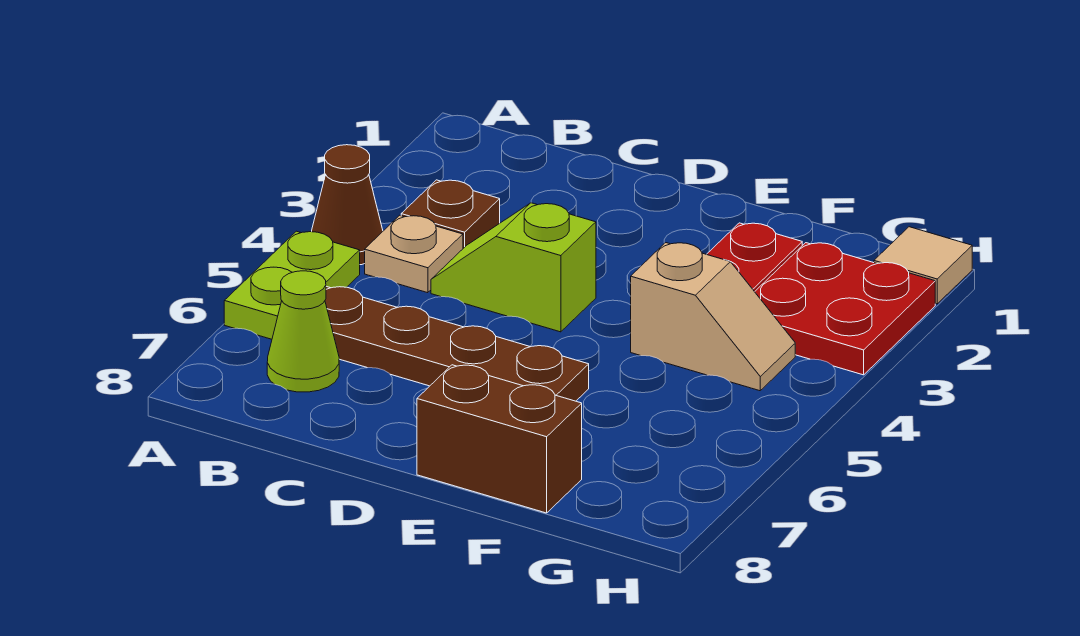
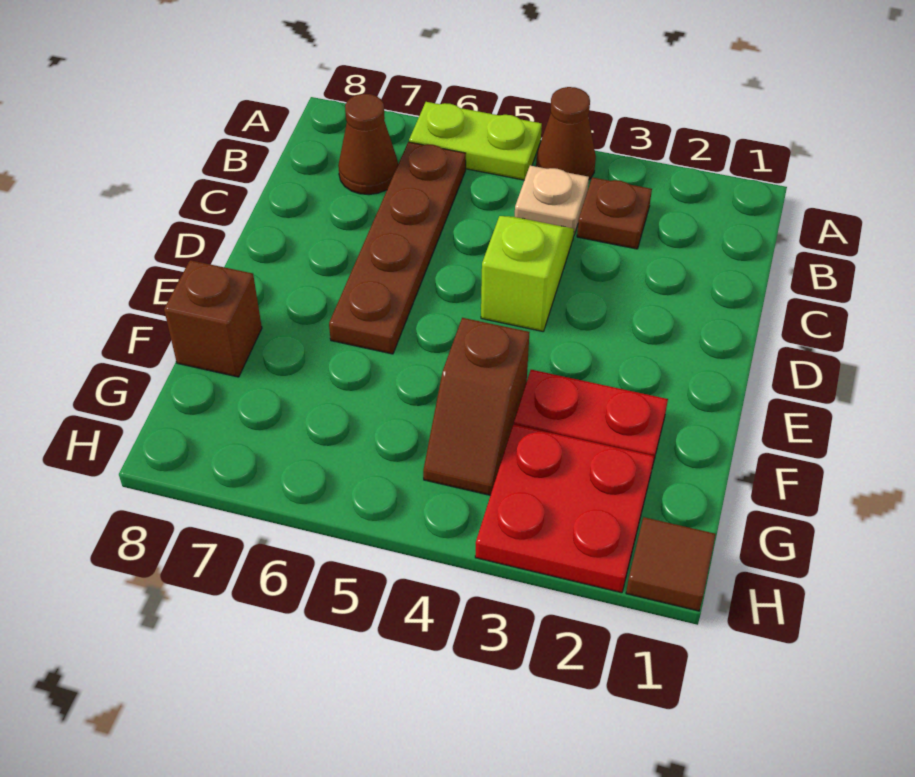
lime cone B7 level 1 -> brown cone B7 level 1
brown brick E8:F8 level 1 -> brown brick F8 level 1
tan slope F4:G4 level 1 top F -> brown slope F4:G4 level 1 top F
tan tile H1 level 1 -> brown tile H1 level 1

